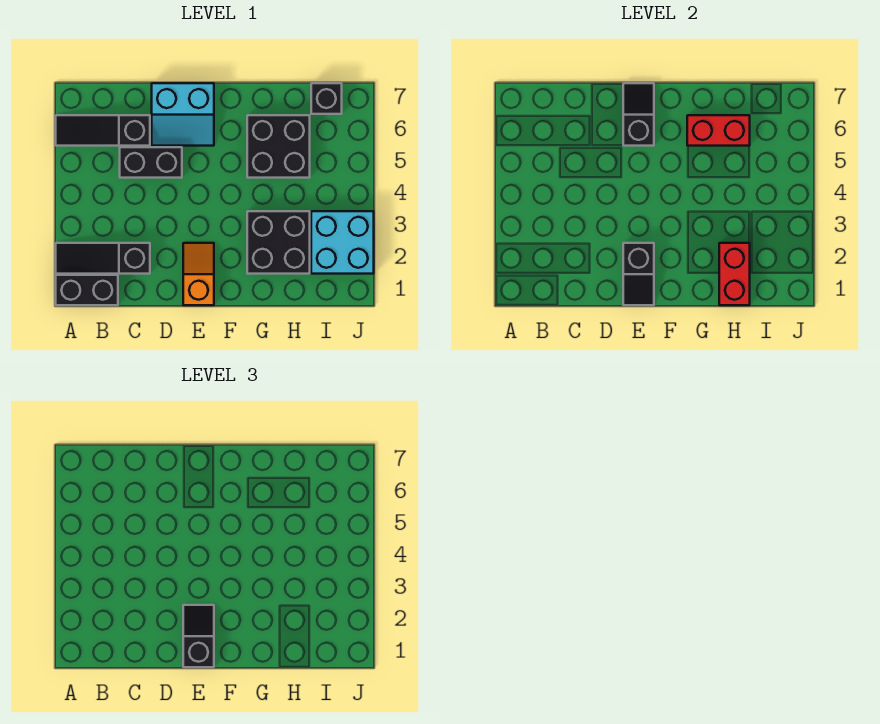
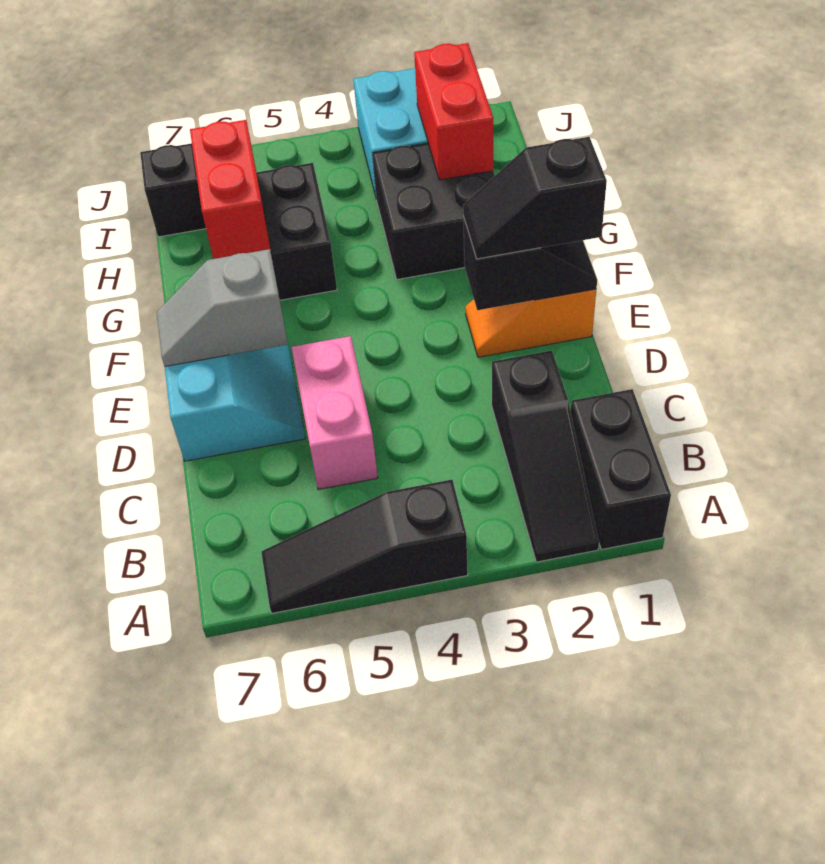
black slope A6:C6 level 1 top C -> black slope A4:A6 level 1 top 4
black brick C5:D5 level 1 -> pink brick C5:D5 level 1
black slope E6:E7 level 2 top 6 -> grey slope E6:E7 level 2 top 6
red brick H1:H2 level 2 -> red brick H2:I2 level 2

